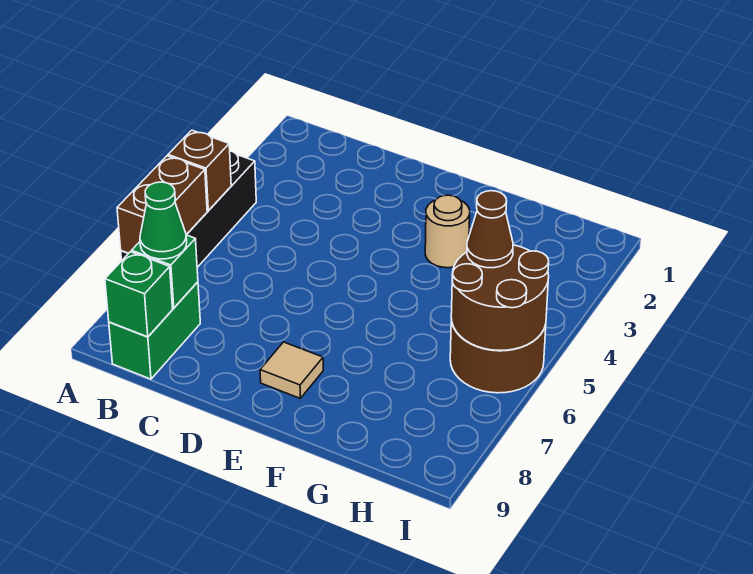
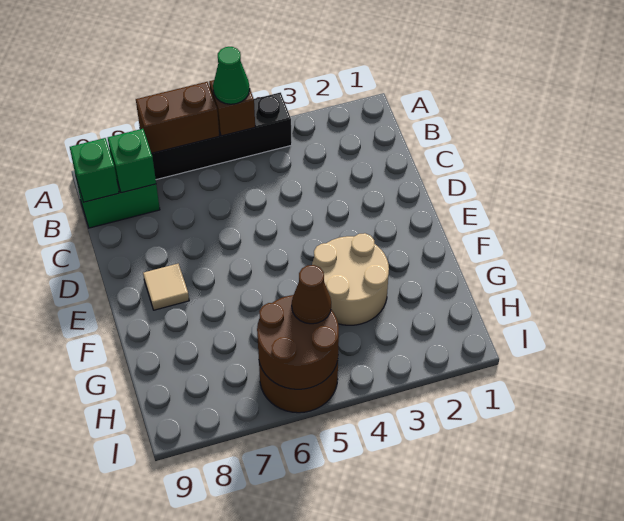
green cone B8 level 3 -> green cone A5 level 3
tan round brick F3 level 1 -> tan round brick F3:G4 level 1

